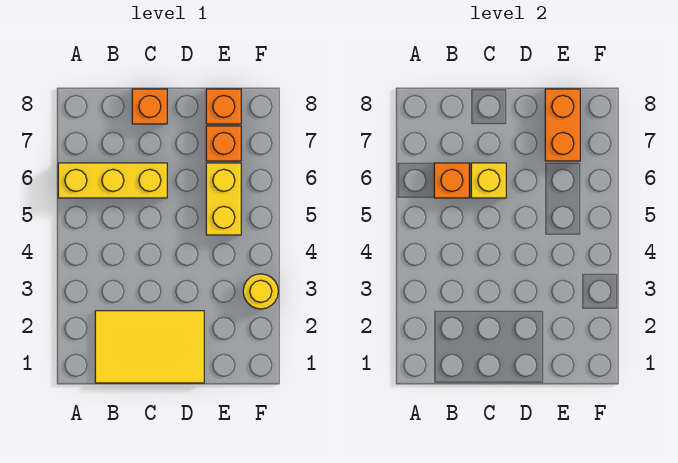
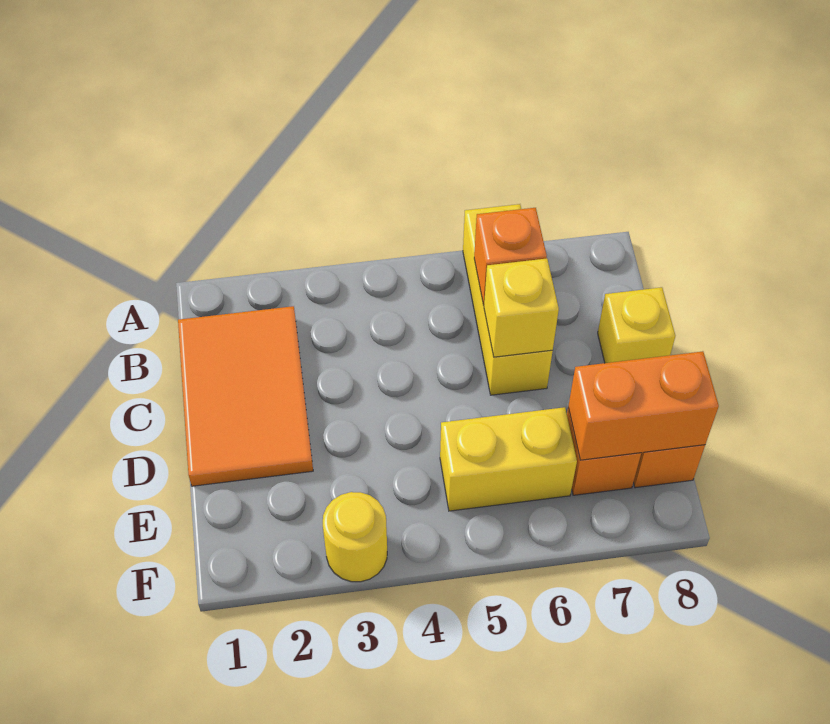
yellow tile B1:D2 level 1 -> orange tile B1:D2 level 1
orange brick C8 level 1 -> yellow brick C8 level 1

